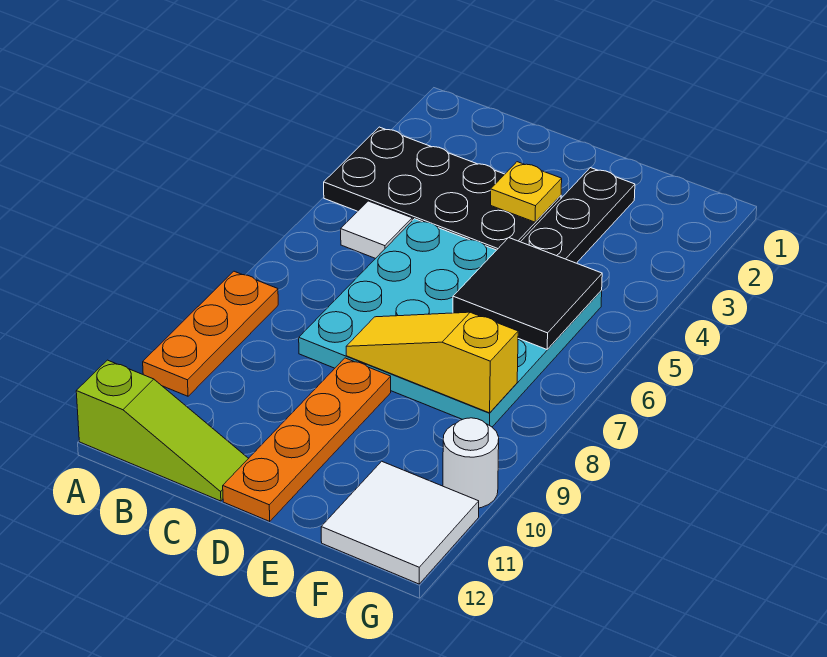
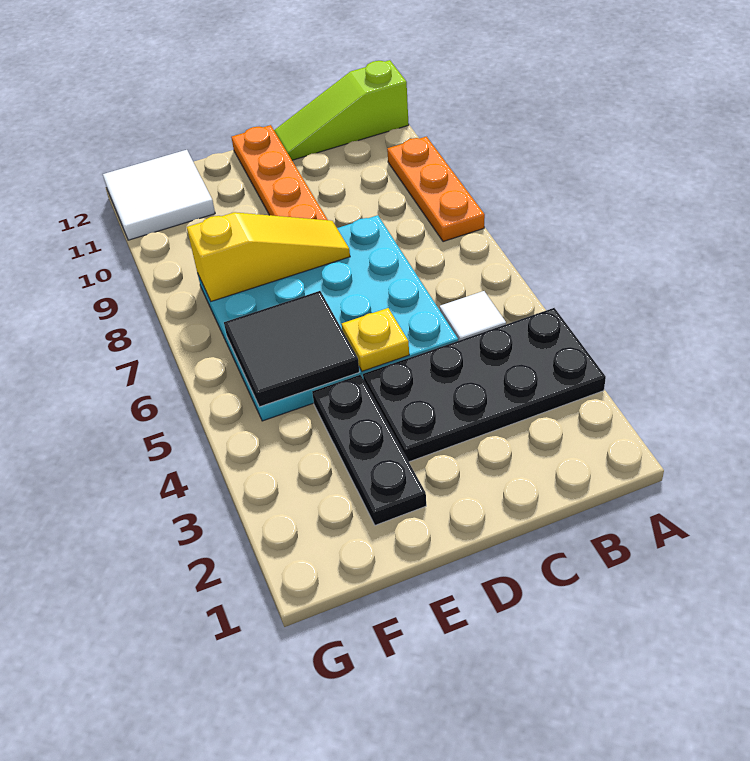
yellow plate D3 level 2 -> yellow plate D5 level 2
white round brick G10 level 1 -> none

